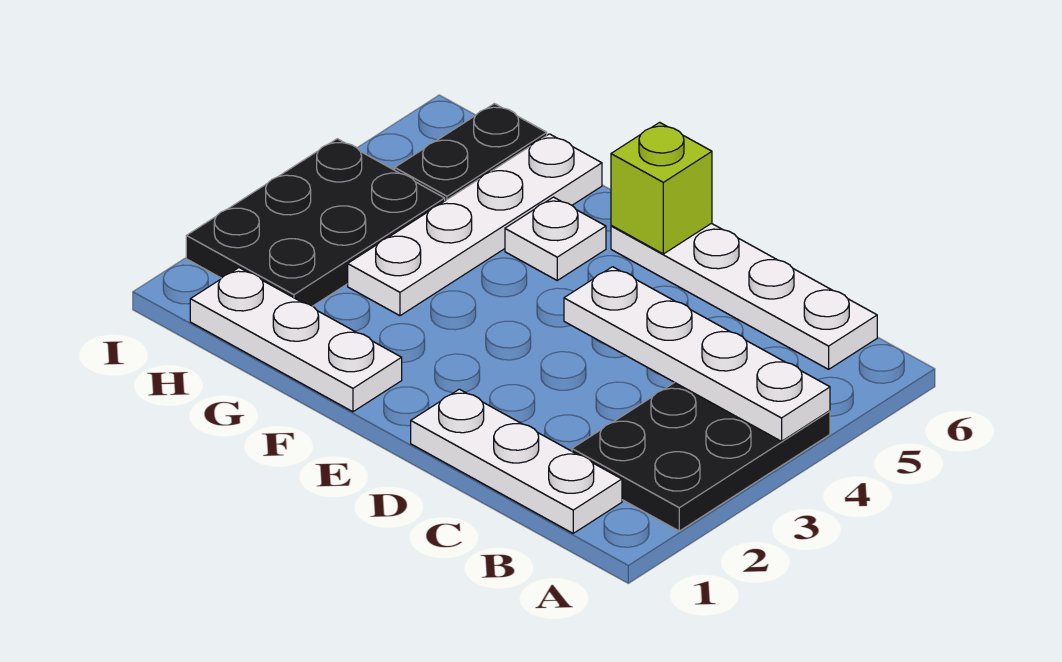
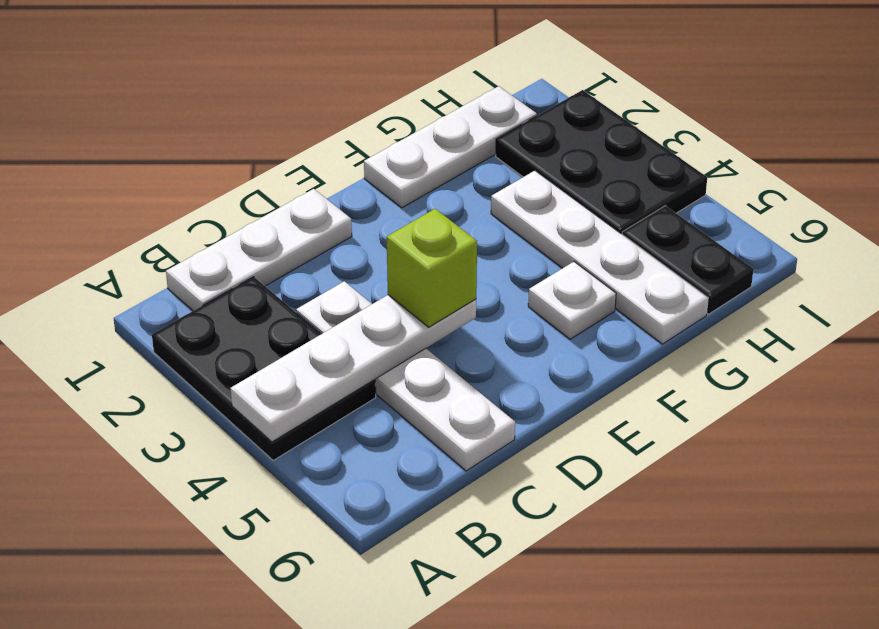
white plate B6:E6 level 1 -> white plate C3:C6 level 1
lime brick E6 level 2 -> lime brick D4 level 3

